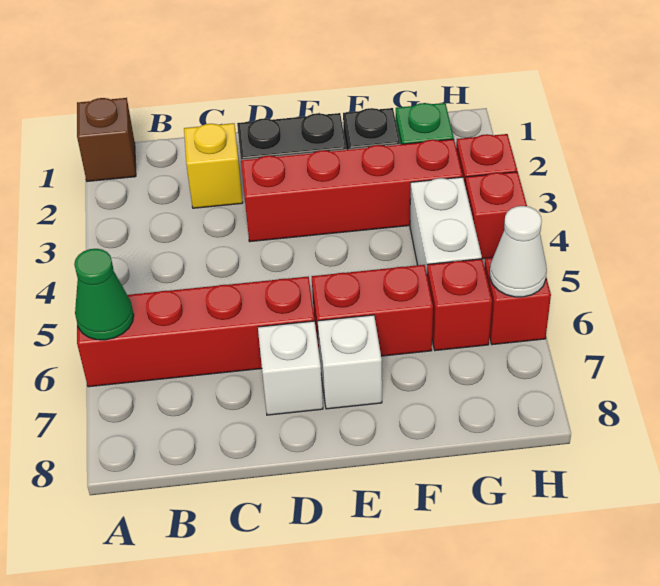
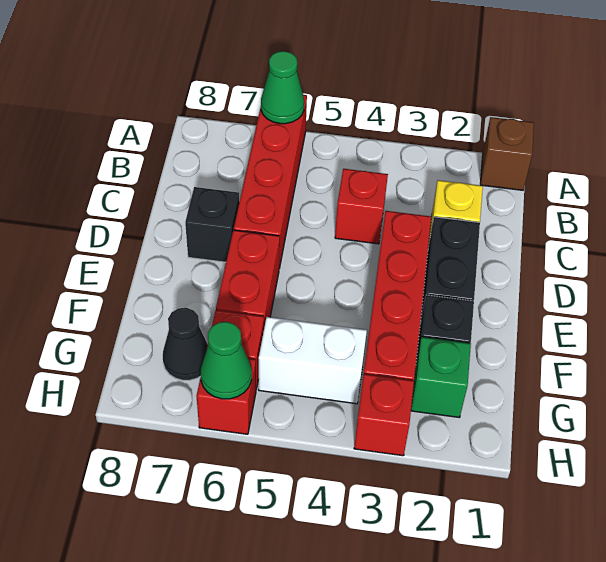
white brick D7 level 1 -> black brick D7 level 1
white brick E7 level 1 -> none
none -> black cone G7 level 1
red brick H4 level 1 -> red brick C4 level 1
white cone H6 level 2 -> green cone H6 level 2

